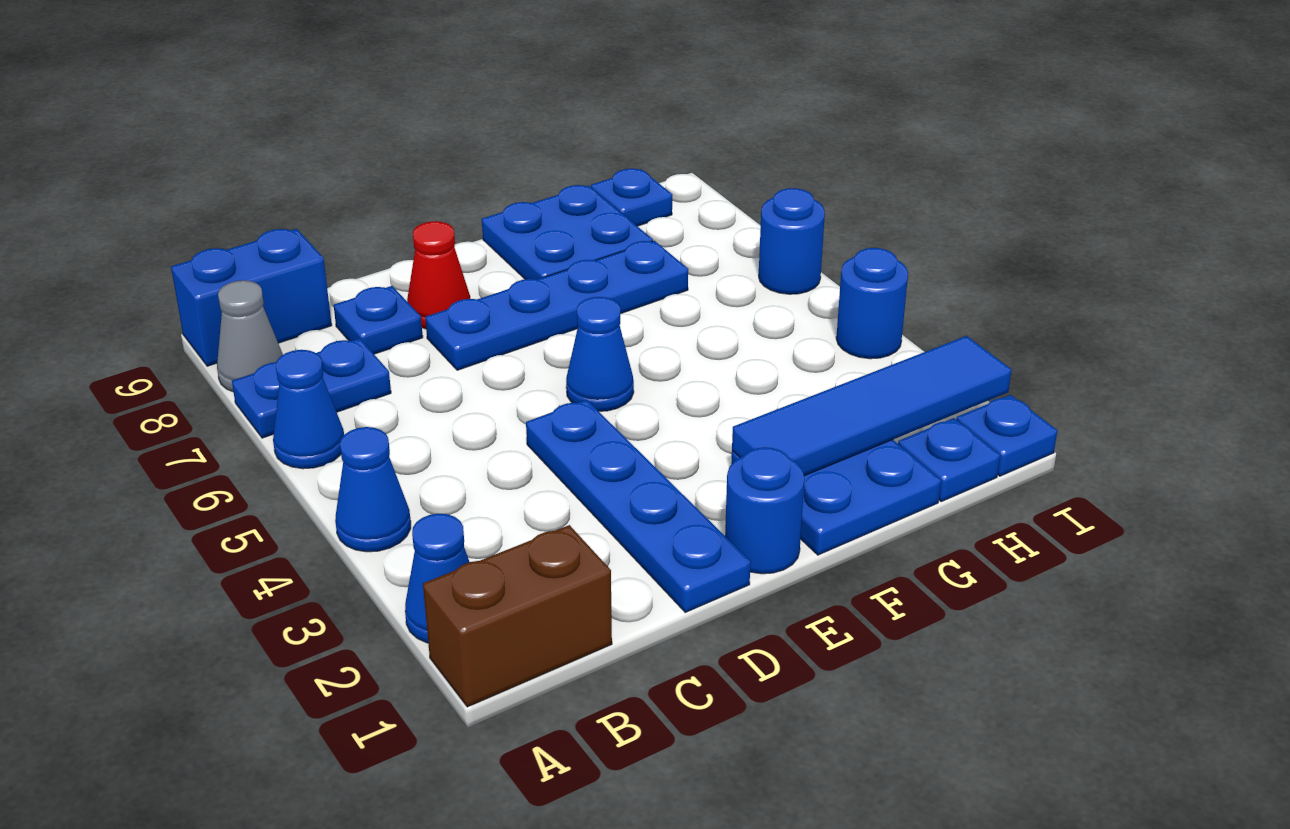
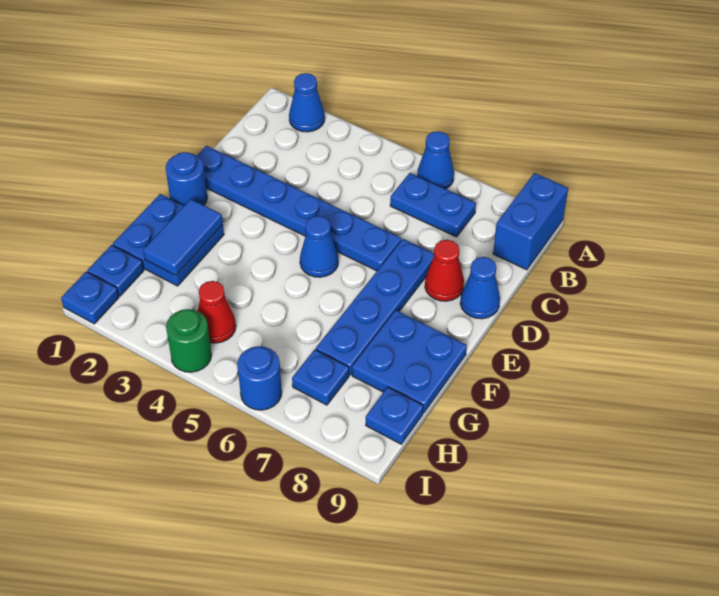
brown brick A1:B1 level 1 -> none
blue cone A4 level 1 -> blue cone D9 level 1
blue plate A7:B7 level 1 -> blue plate B6:B7 level 1
grey cone A8 level 1 -> none
blue plate C8 level 1 -> blue plate H7 level 1
blue plate D1:D4 level 1 -> blue plate D1:D6 level 1
blue tile F2:I2 level 2 -> blue tile F2:G2 level 2
none -> red cone H4 level 1
blue round brick I4 level 1 -> green round brick I4 level 1

